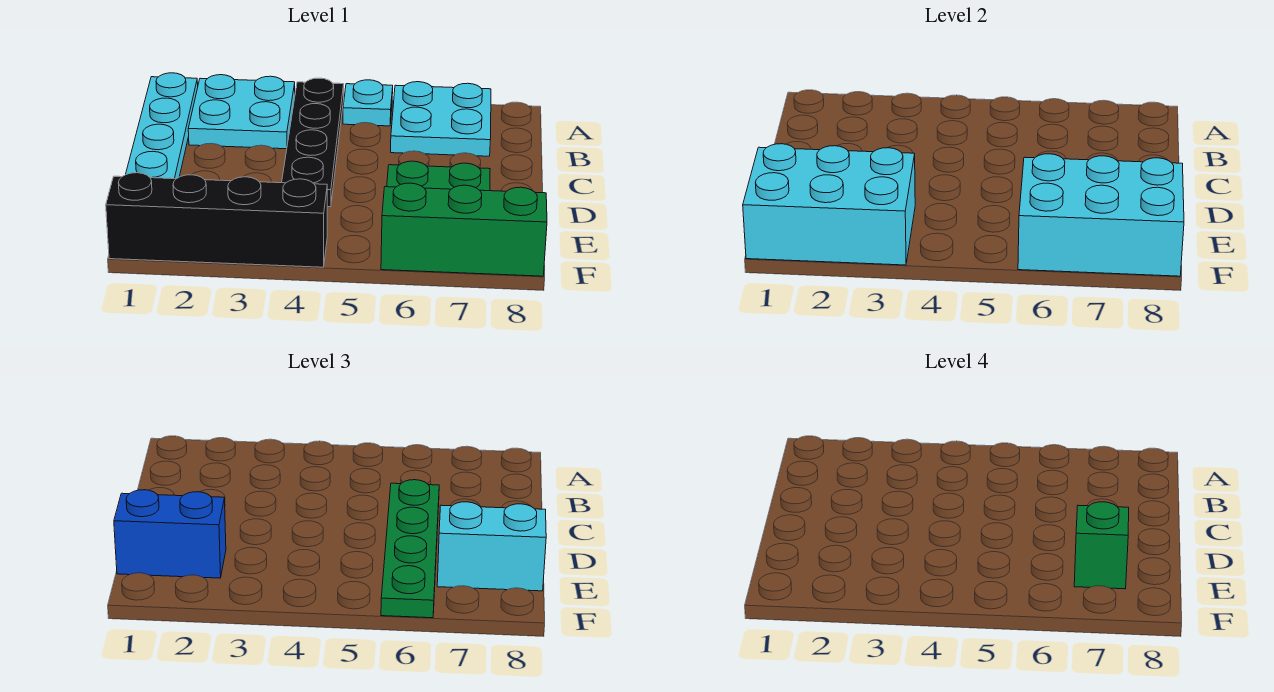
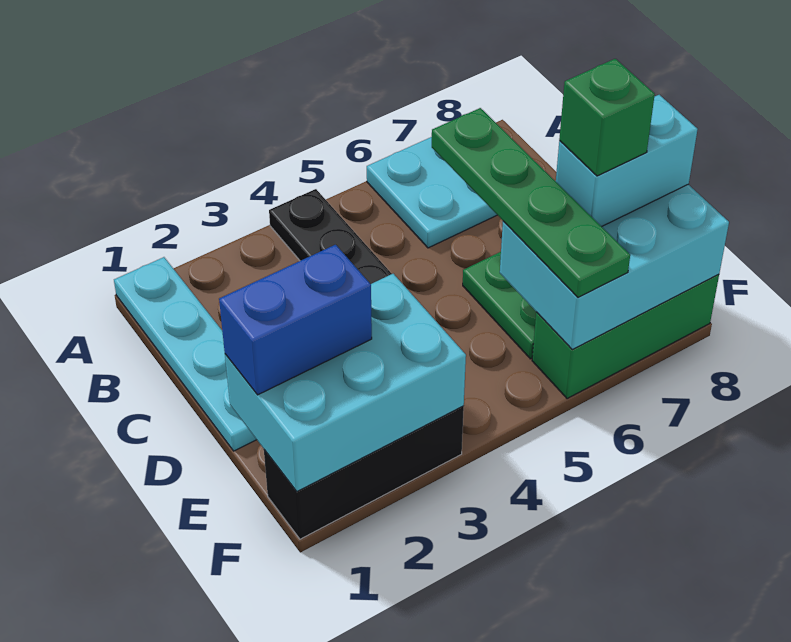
cyan plate A2:B3 level 1 -> none
cyan plate A5 level 1 -> none
black brick F1:F4 level 1 -> black brick F1:F3 level 1

